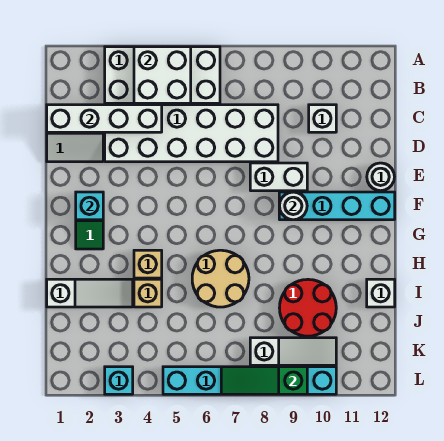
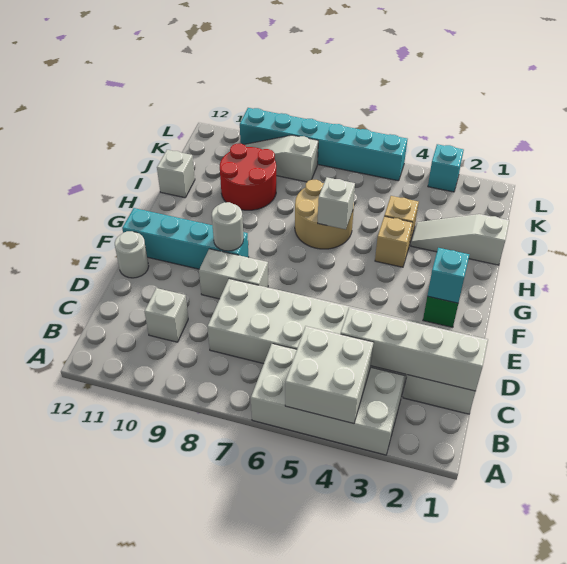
none -> white brick H6 level 2
green slope L7:L9 level 2 top 9 -> none

